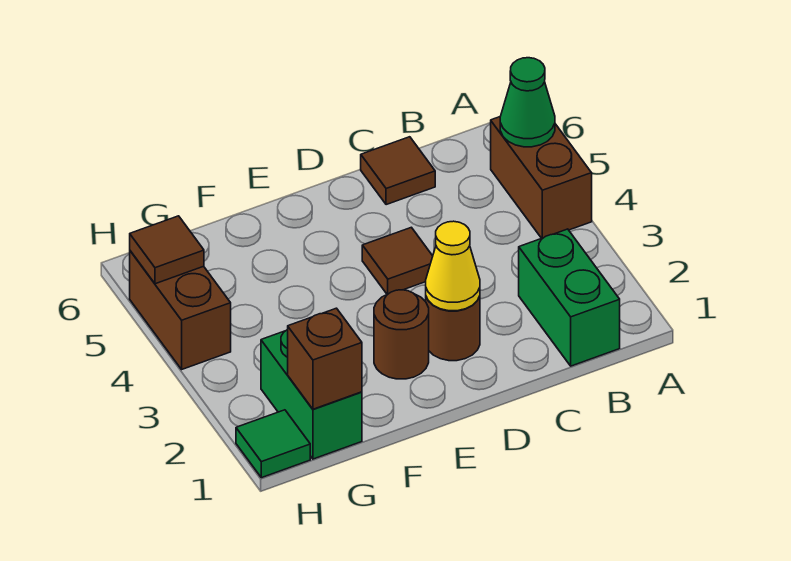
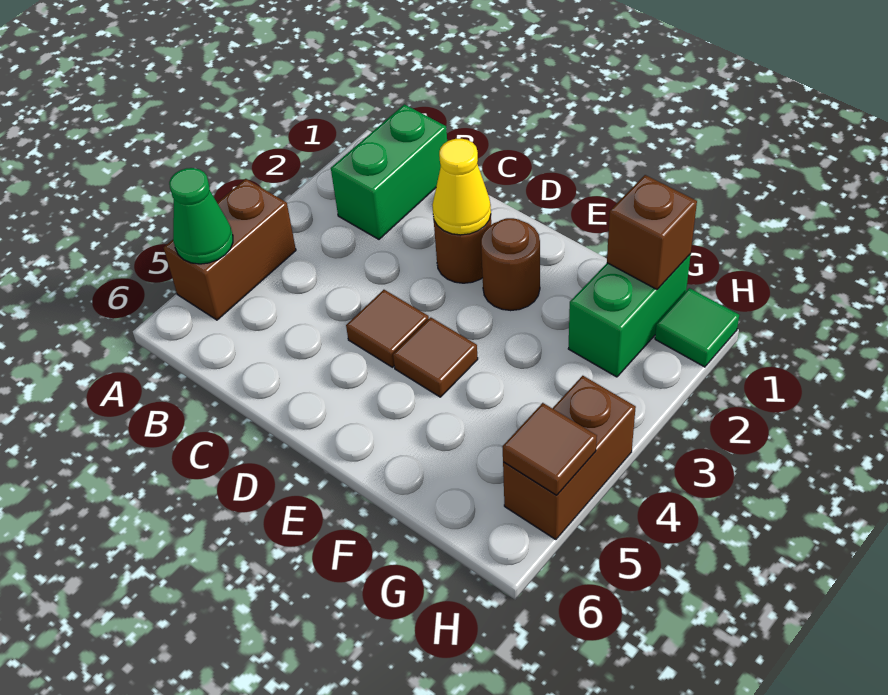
brown tile C6 level 1 -> brown tile E4 level 1

